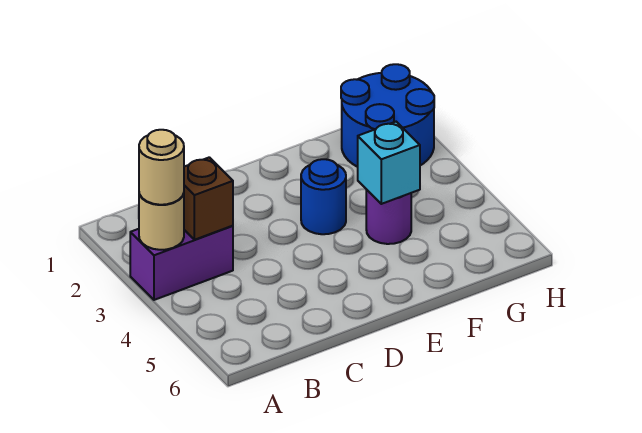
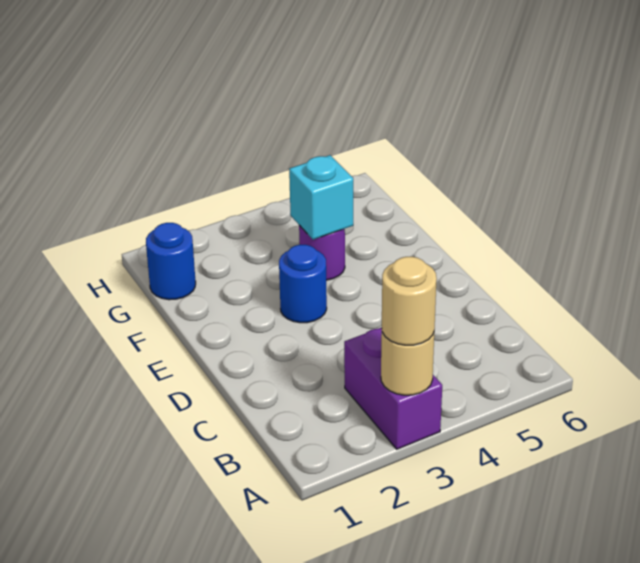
brown brick B3 level 2 -> none
blue round brick G1:H2 level 1 -> blue round brick G1 level 1

